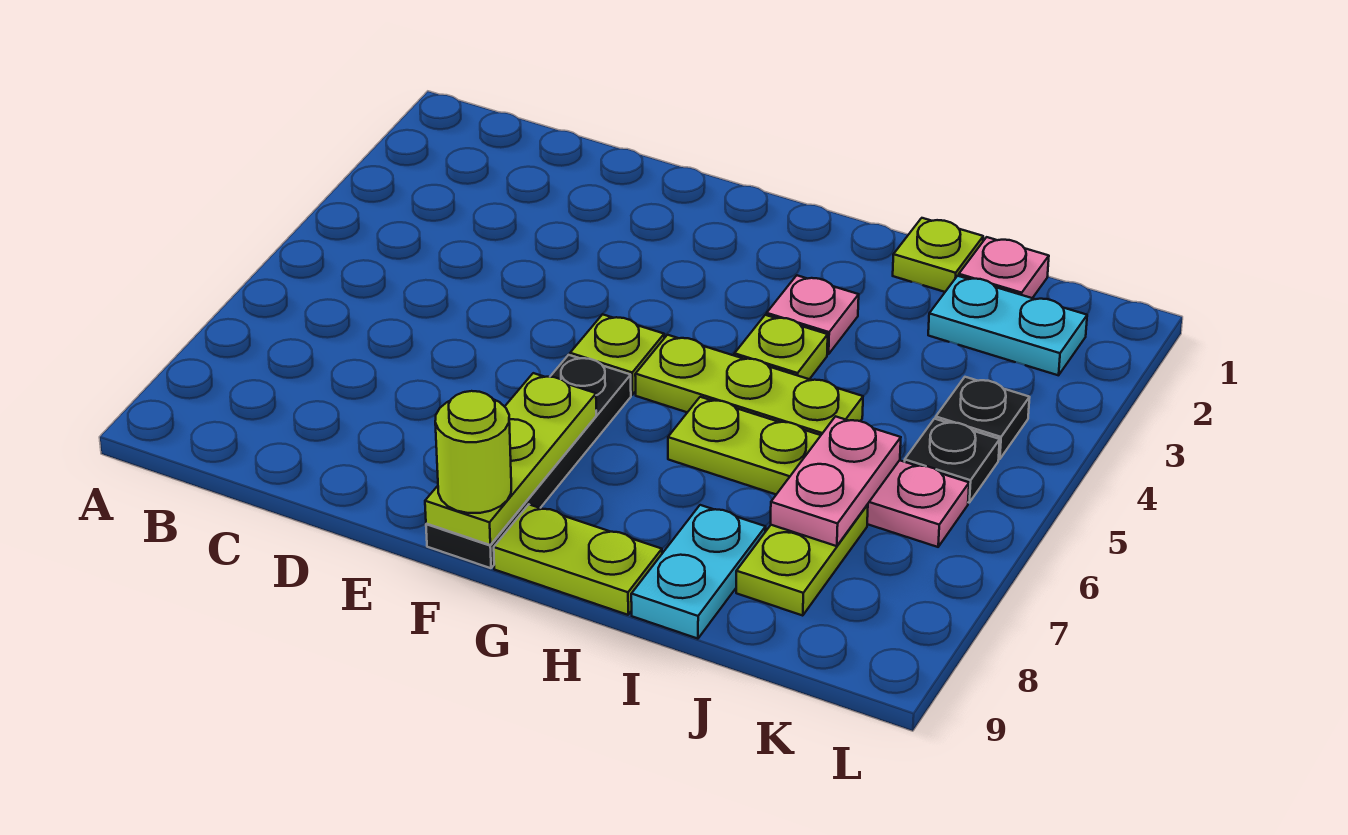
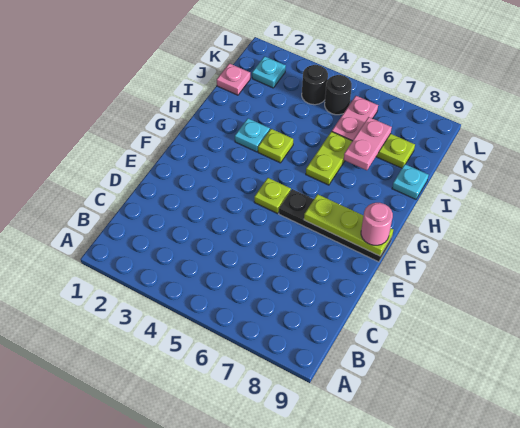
lime round brick F9 level 3 -> pink round brick F9 level 3
lime plate G5:I5 level 1 -> none
lime plate G9:H9 level 1 -> none
pink plate H3 level 1 -> cyan plate H3 level 1
lime plate I1 level 1 -> none
cyan plate I8:I9 level 1 -> cyan plate I9 level 1
cyan plate J2:K2 level 1 -> cyan plate K2 level 1
pink plate J6:J7 level 2 -> pink plate I7:J7 level 2
black plate K4 level 1 -> black round brick K4 level 1
black plate K5 level 1 -> black round brick K5 level 1

